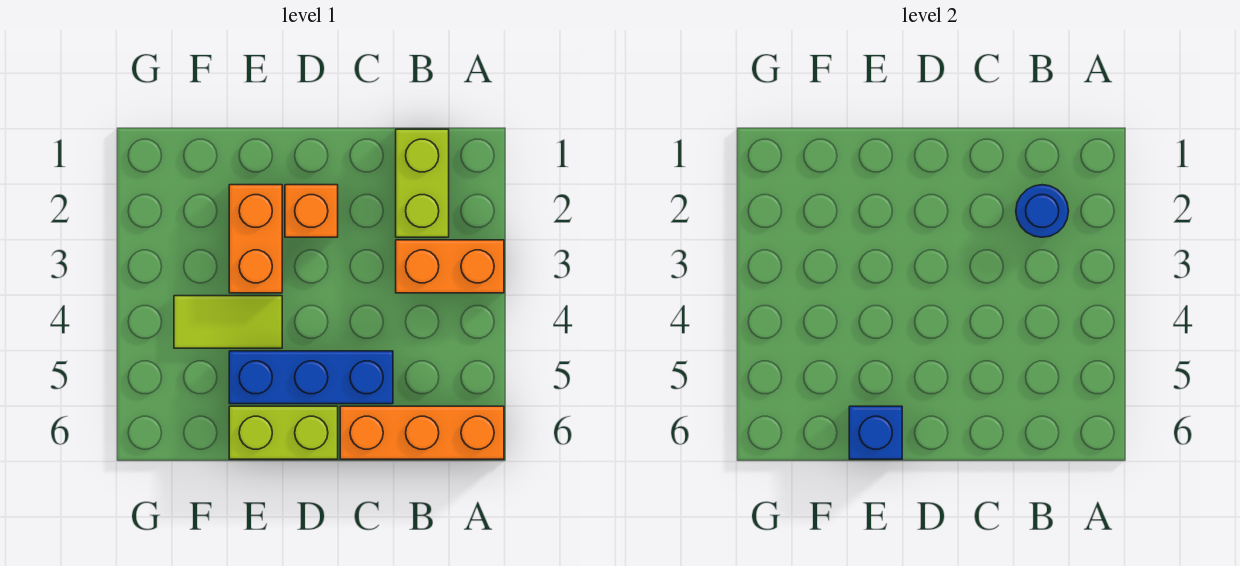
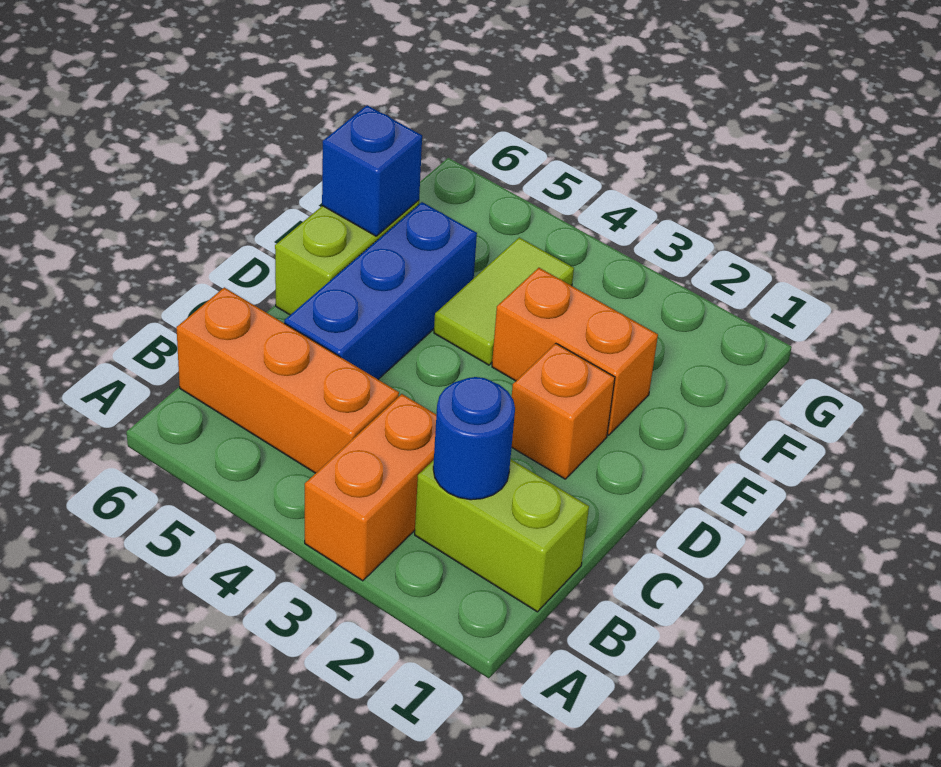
orange brick A6:C6 level 1 -> orange brick B4:B6 level 1

